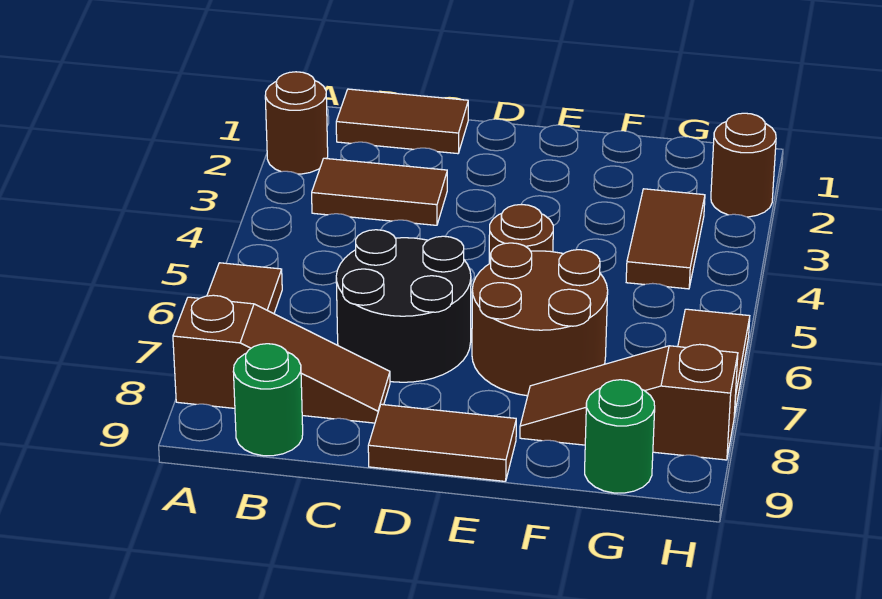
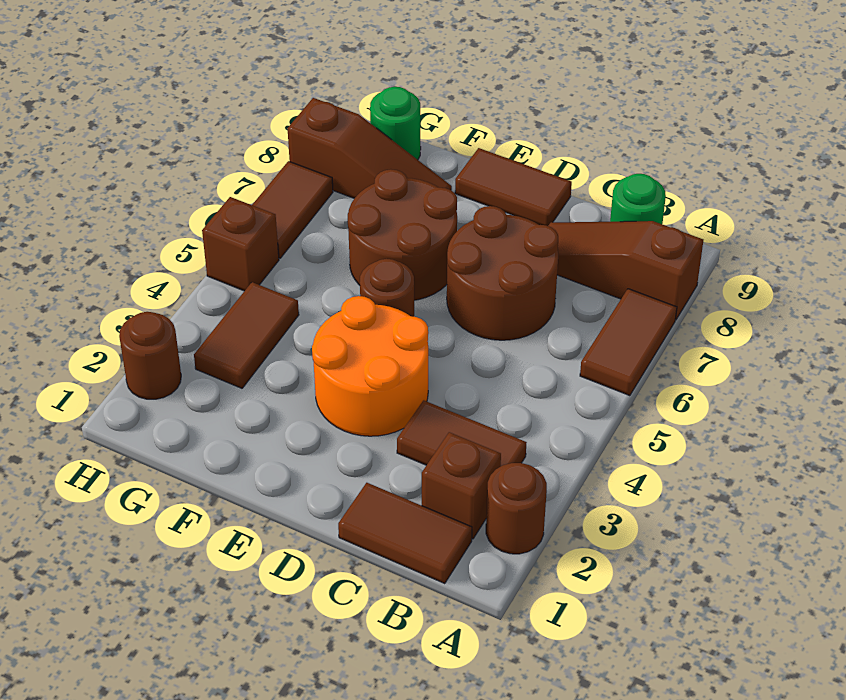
none -> brown brick B2 level 1
black round brick C6:D7 level 1 -> brown round brick C6:D7 level 1
none -> orange round brick D3:E4 level 1
none -> brown brick H5 level 1

